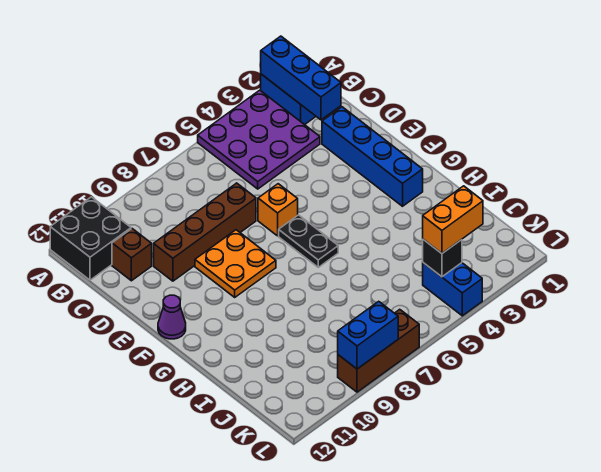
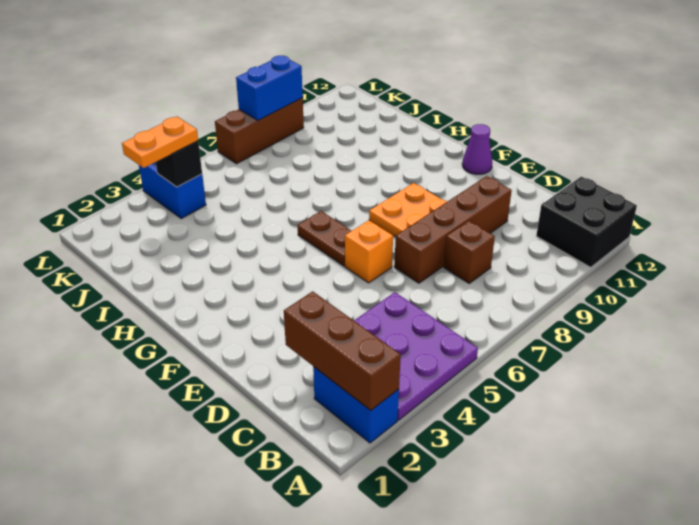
blue brick A2:C2 level 2 -> brown brick A2:C2 level 2
brown brick C11 level 1 -> brown brick C8 level 1
blue brick D2:G2 level 1 -> none
black plate F6:G6 level 1 -> brown plate F6:G6 level 1
orange brick K3:K4 level 3 -> orange plate K3:K4 level 3

